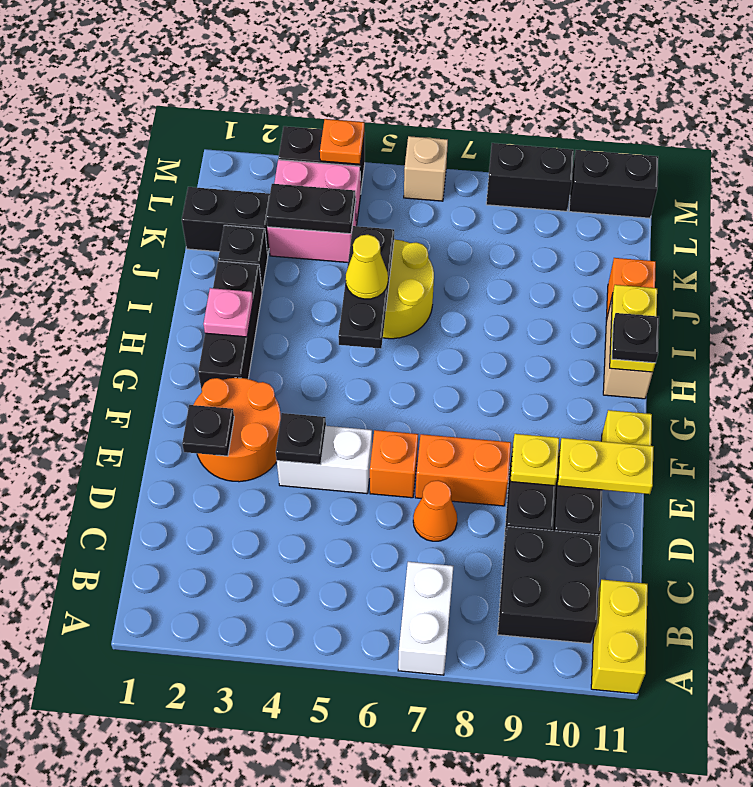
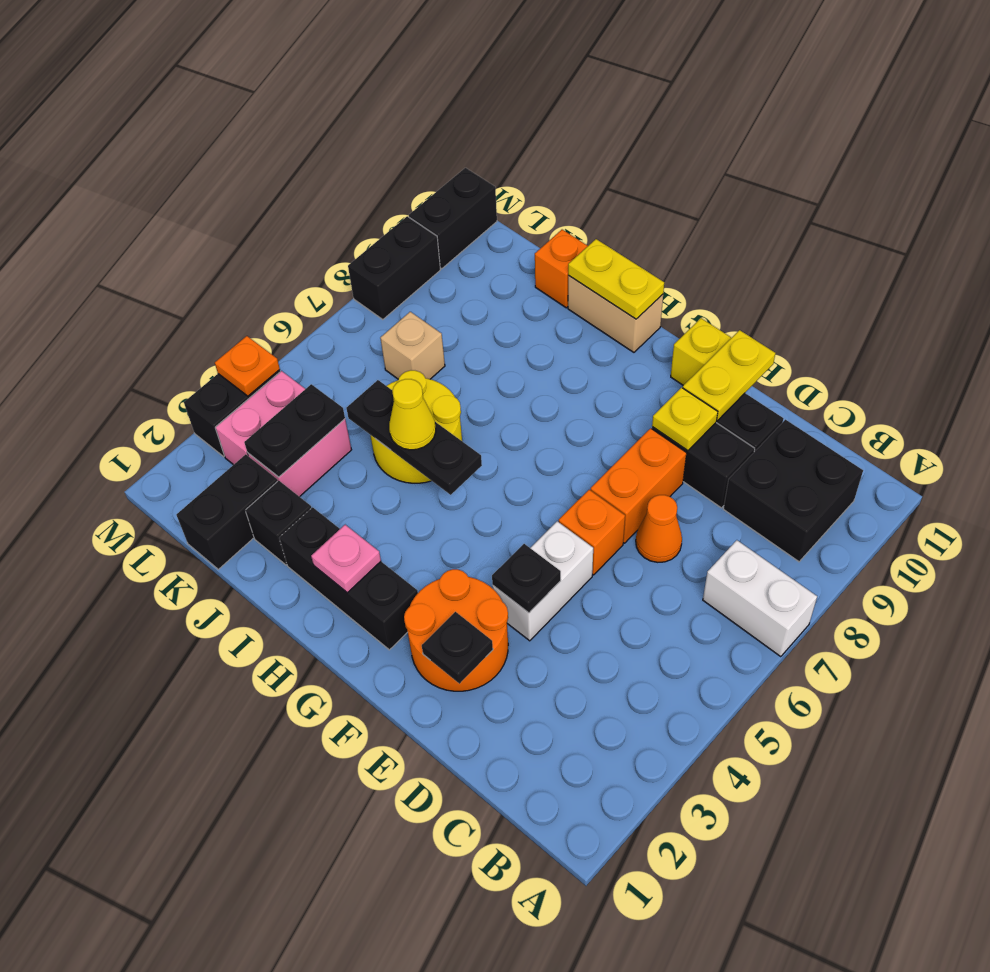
yellow brick A11:B11 level 1 -> none
black plate H11 level 3 -> none
tan brick M6 level 1 -> tan brick K7 level 1

